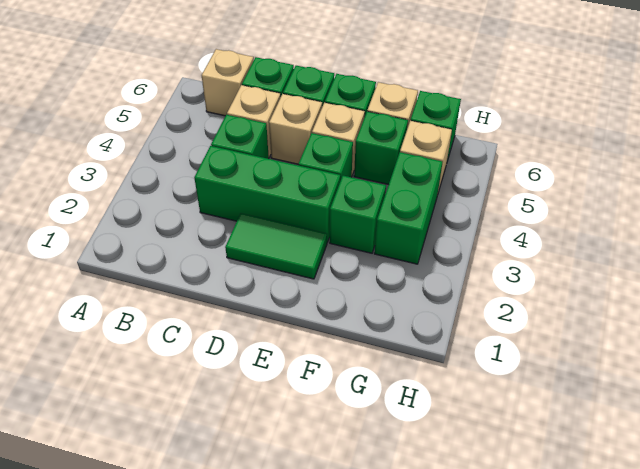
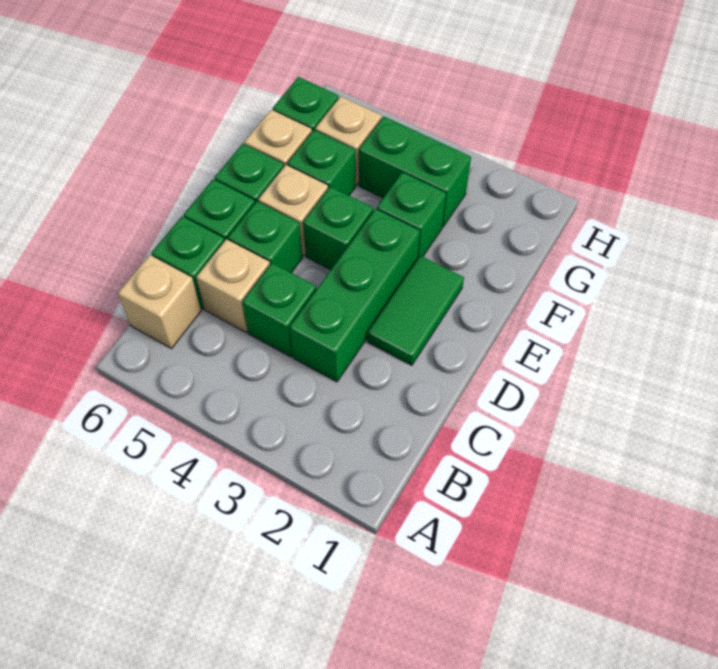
tan brick D5 level 1 -> green brick D5 level 1

